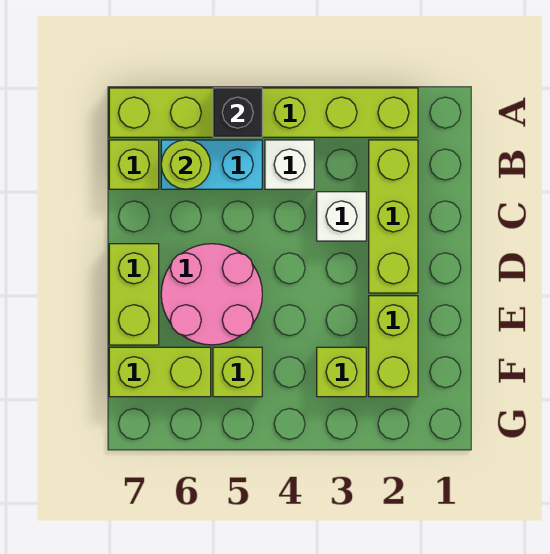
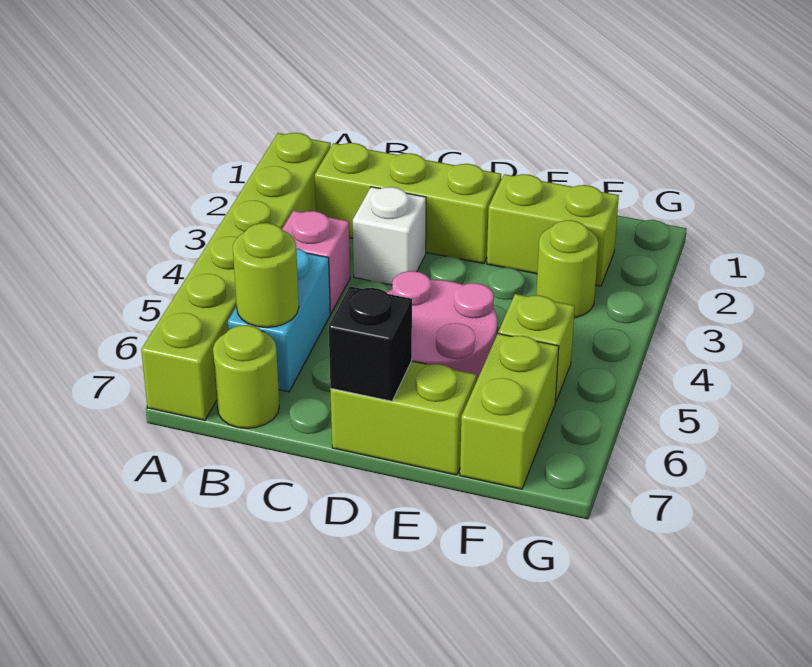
black brick A5 level 2 -> black brick D7 level 2
white brick B4 level 1 -> pink brick B4 level 1
lime brick B7 level 1 -> lime round brick B7 level 1
lime brick F3 level 1 -> lime round brick F3 level 1

